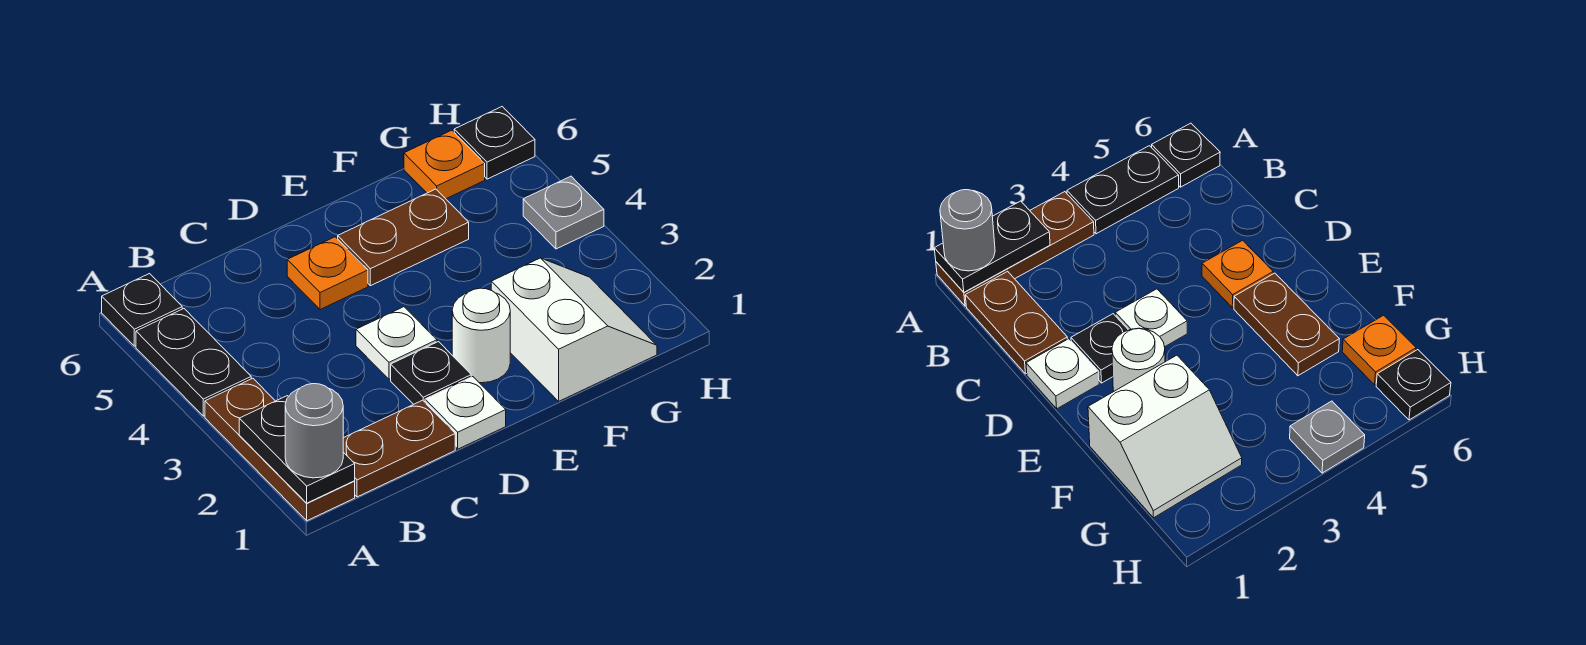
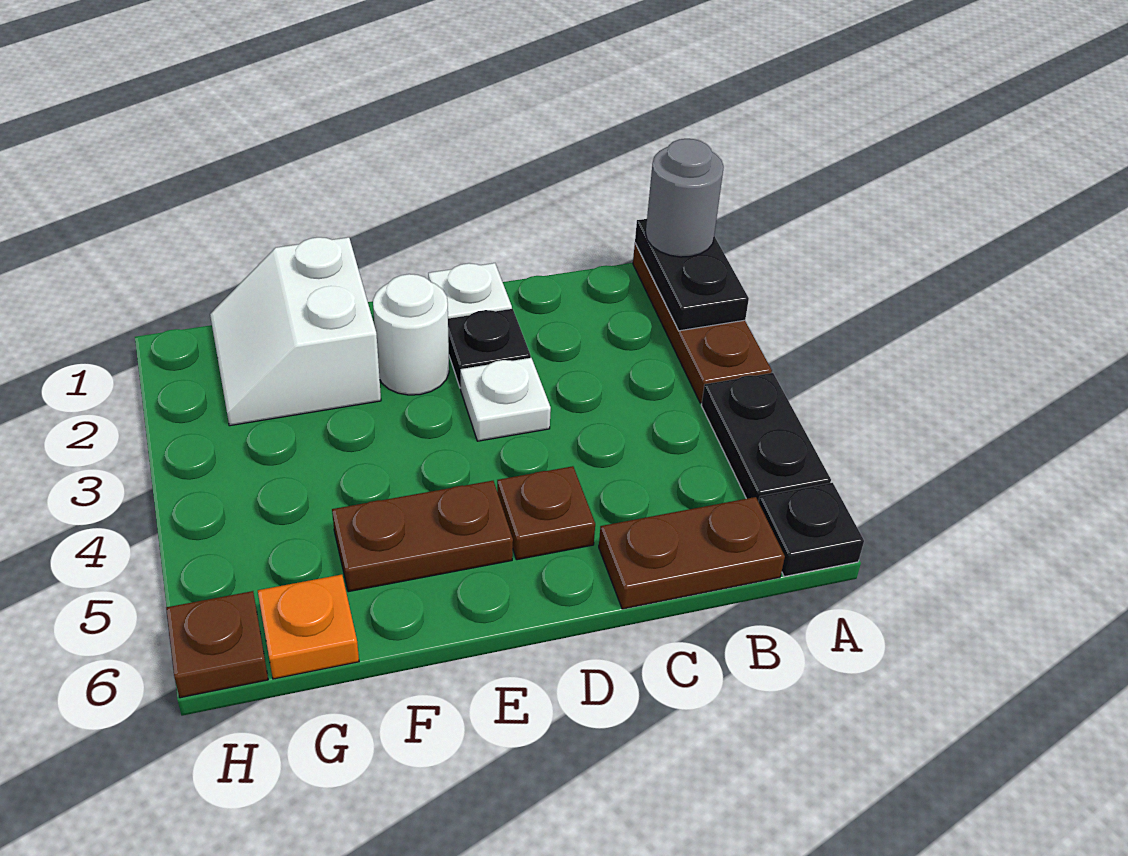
brown plate B1:C1 level 1 -> brown plate B6:C6 level 1
orange plate D5 level 1 -> brown plate D5 level 1
grey plate H4 level 1 -> none
black plate H6 level 1 -> brown plate H6 level 1

